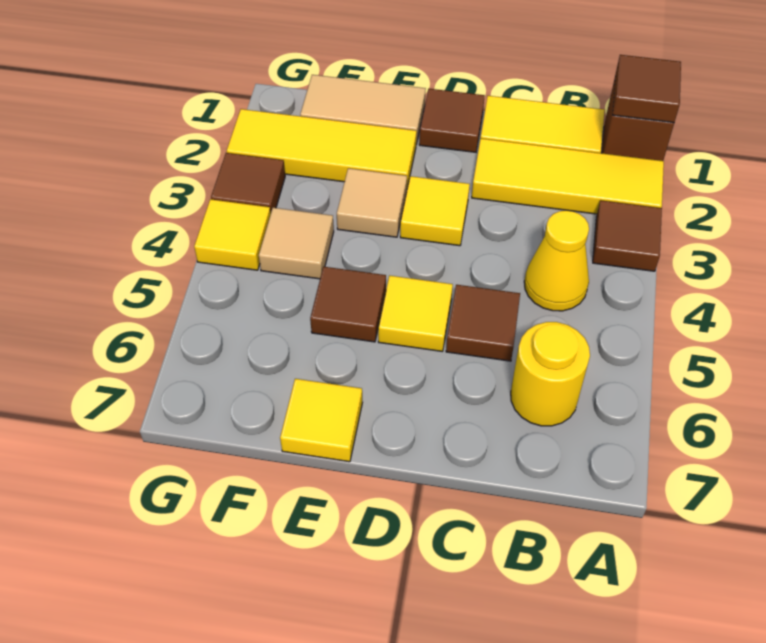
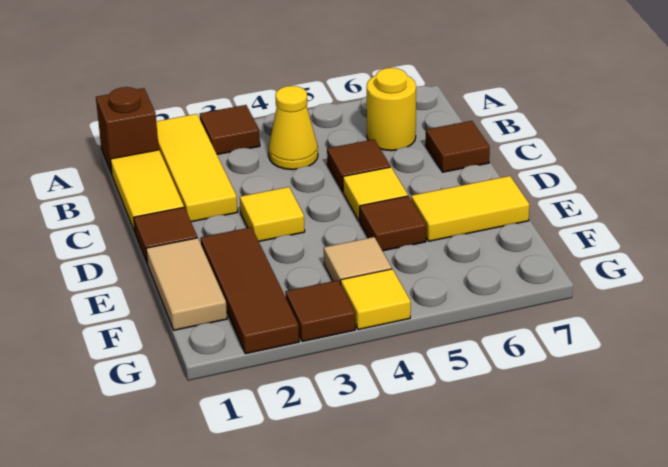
brown tile A1 level 2 -> brown tile C7 level 1
yellow tile E2:G2 level 1 -> brown tile E2:G2 level 1
tan tile E3 level 1 -> none
yellow tile E7 level 1 -> yellow tile E6:E7 level 1

